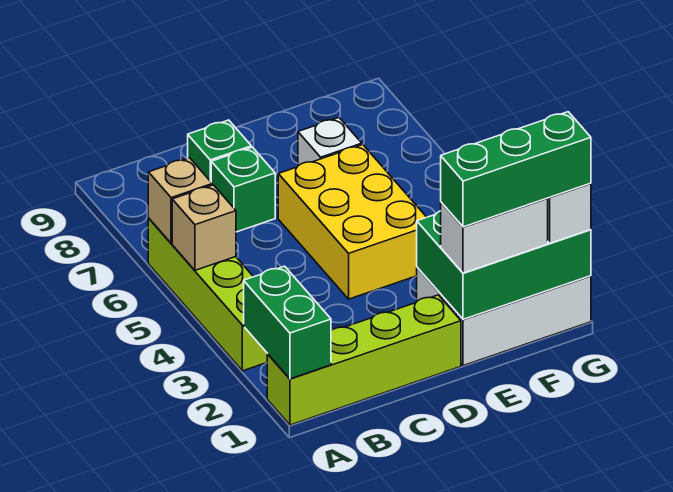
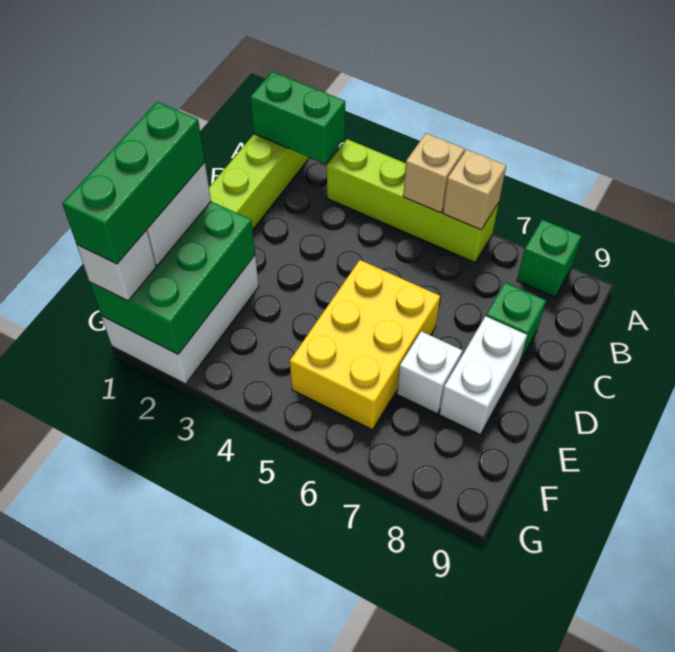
green brick C7 level 1 -> green brick A8 level 1
yellow brick D4:E6 level 1 -> yellow brick D5:F6 level 1
none -> white brick D8:E8 level 1

